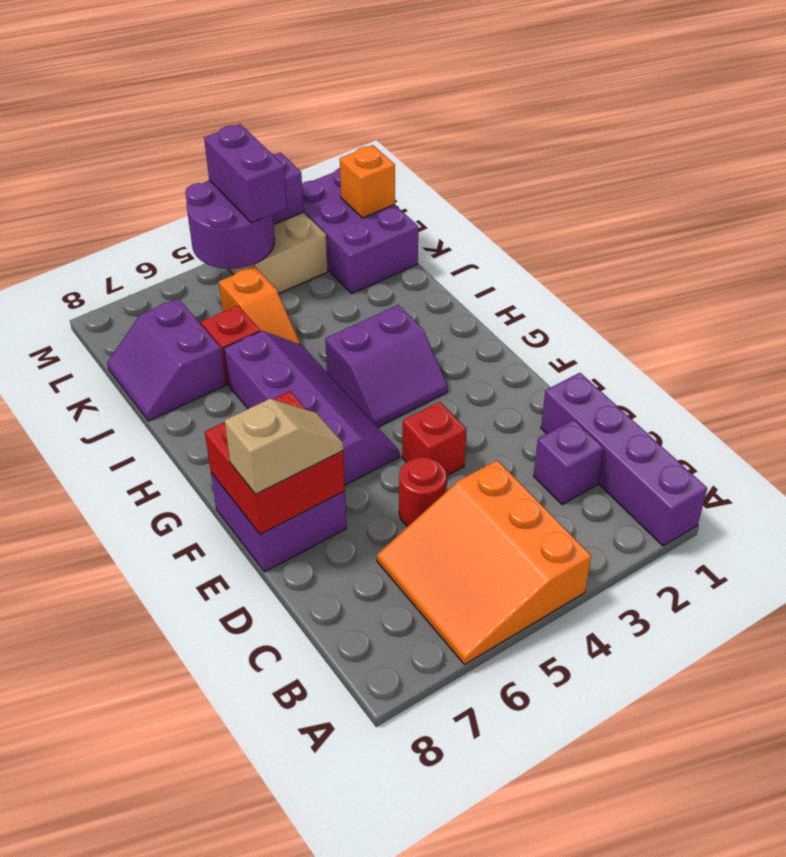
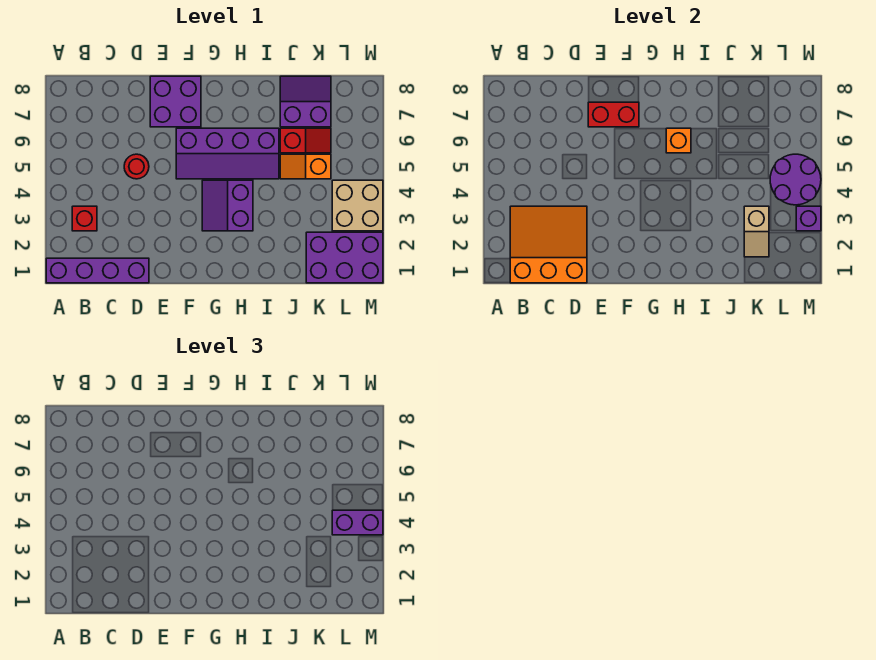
orange slope A4:C6 level 1 top 4 -> orange slope B1:D3 level 2 top 1
purple brick C2 level 1 -> none
red brick E4 level 1 -> red brick B3 level 1
red brick E7:F8 level 2 -> red brick E7:F7 level 2
tan slope E7:E8 level 3 top 8 -> tan slope K2:K3 level 2 top 3
orange brick L1 level 2 -> orange brick H6 level 2

